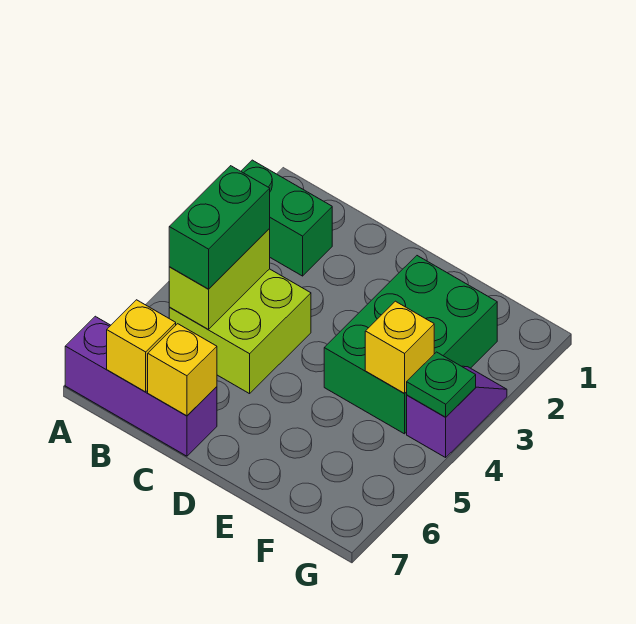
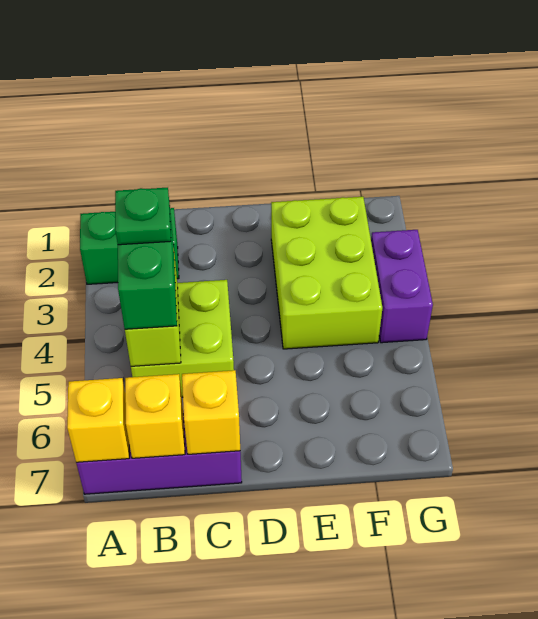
green brick E2:F4 level 1 -> lime brick E2:F4 level 1
yellow brick F4 level 2 -> yellow brick A7 level 2
purple slope G3:G4 level 1 top 4 -> purple brick G3:G4 level 1
green plate G4 level 2 -> green plate B4 level 4

